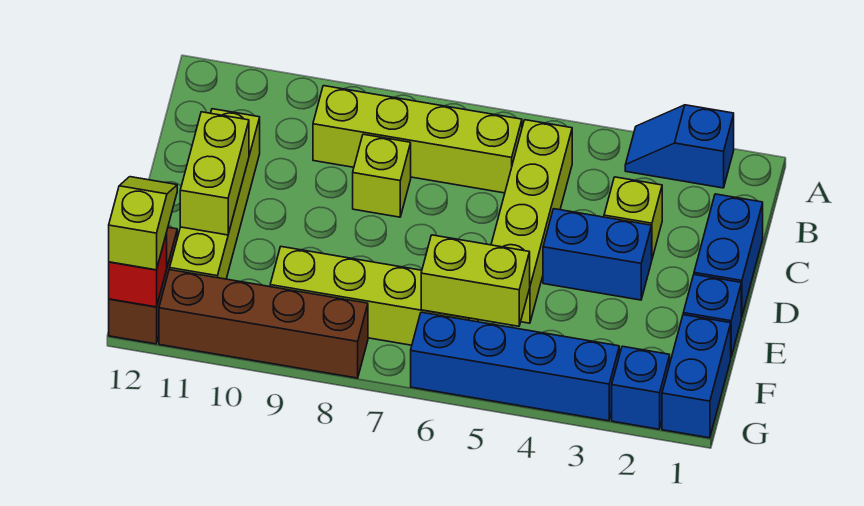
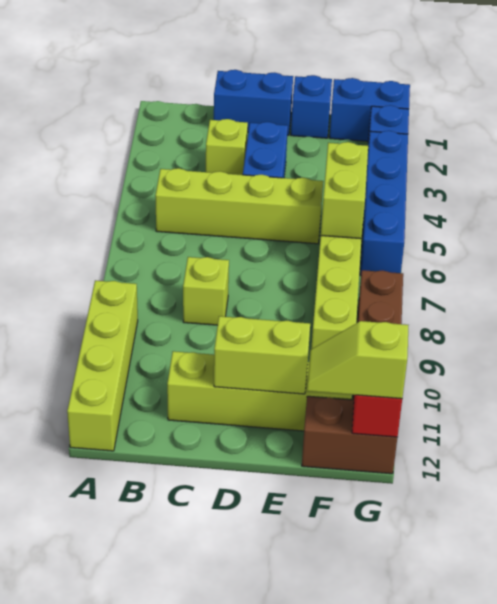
blue slope A2:A3 level 1 top 2 -> none
lime brick B6:B9 level 1 -> lime brick A9:A12 level 1

